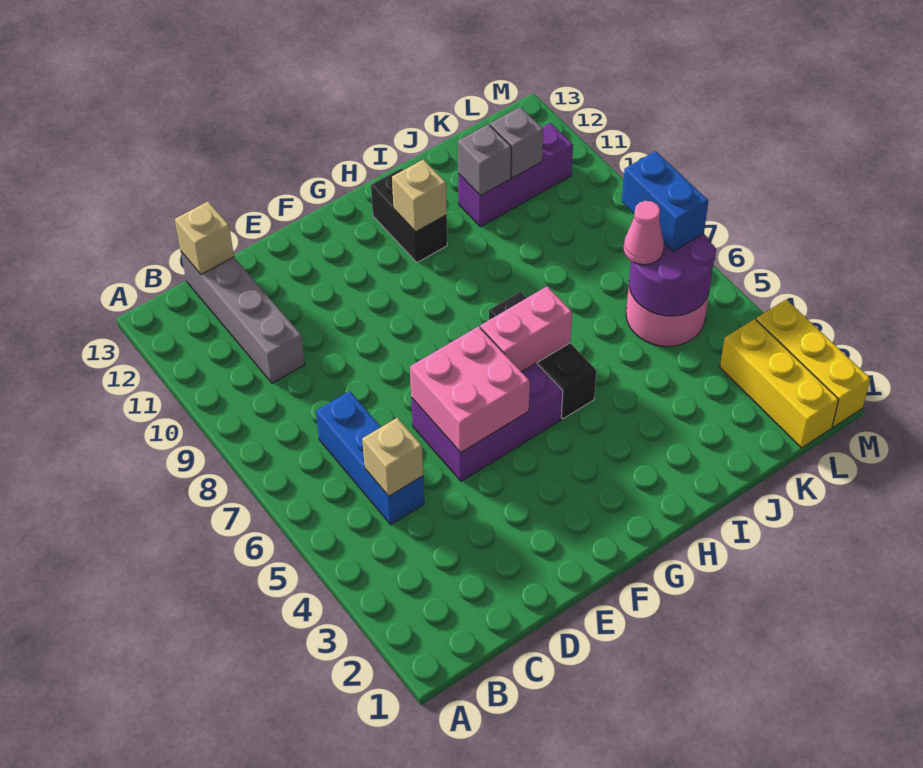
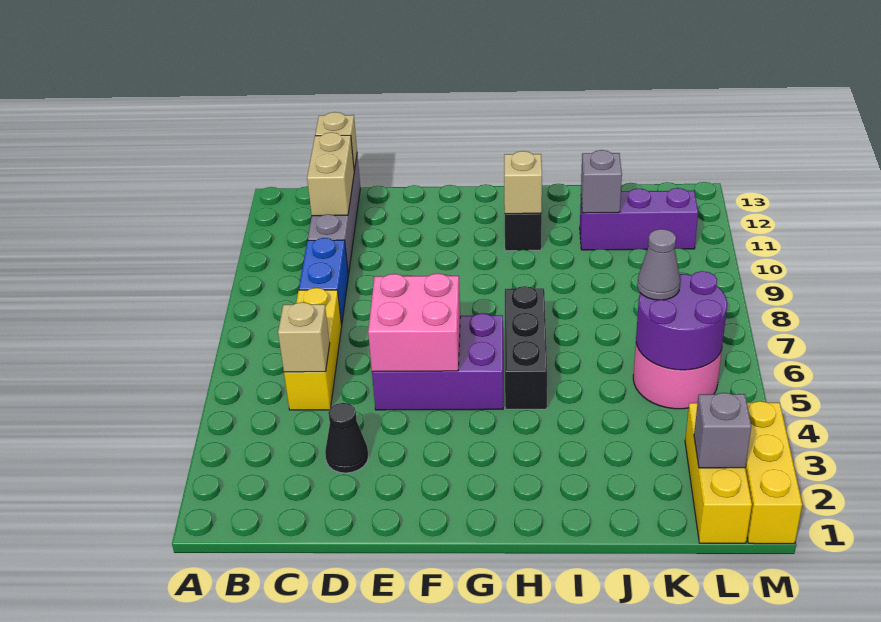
blue brick C5:C7 level 1 -> yellow brick C5:C7 level 1
none -> tan brick C11:C12 level 2
none -> black cone D3 level 1
pink brick G6:H6 level 2 -> none
pink cone K6 level 3 -> grey cone K6 level 3
grey brick K11 level 2 -> grey brick L2 level 2
blue brick L6:L7 level 3 -> blue brick C8:C9 level 1

